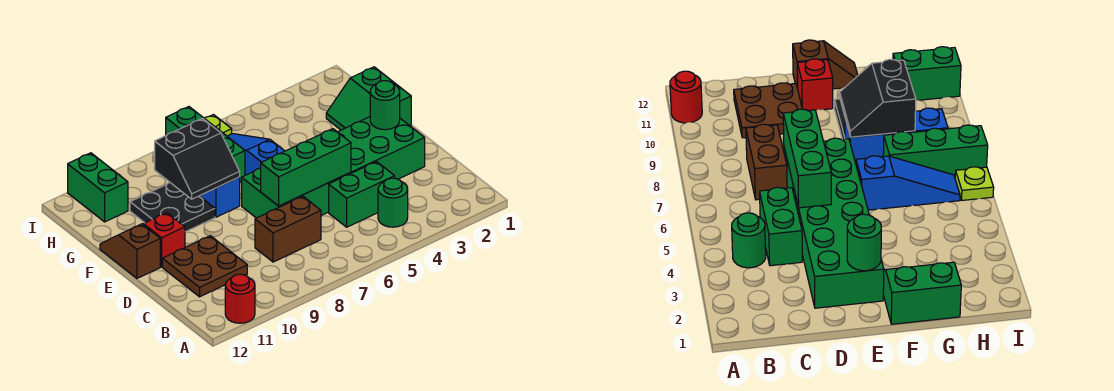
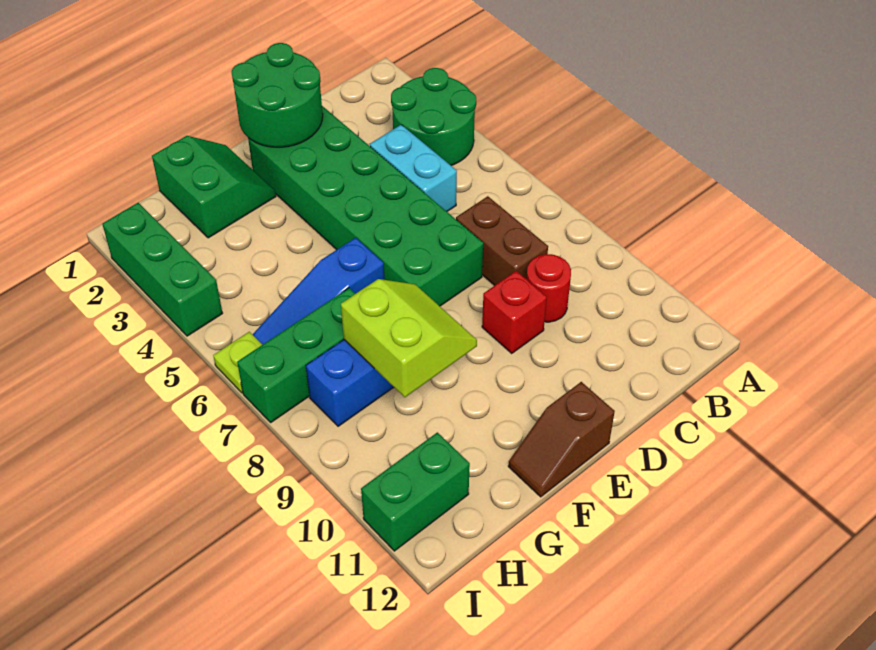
red round brick A11 level 1 -> red round brick C9 level 1
green round brick B4 level 1 -> green round brick A3:B4 level 1
green brick C4:C5 level 1 -> cyan brick C4:C5 level 1
brown plate C10:D11 level 1 -> none
green brick D5:D7 level 2 -> green brick I2:I4 level 1
green round brick E2 level 2 -> green round brick D1:E2 level 2
red brick E11 level 1 -> red brick D9 level 1
green slope F1:G2 level 1 top 1 -> green slope F1:G2 level 1 top G
black slope F8:G9 level 2 top G -> lime slope F8:G9 level 2 top G
black plate F9:G10 level 1 -> none

